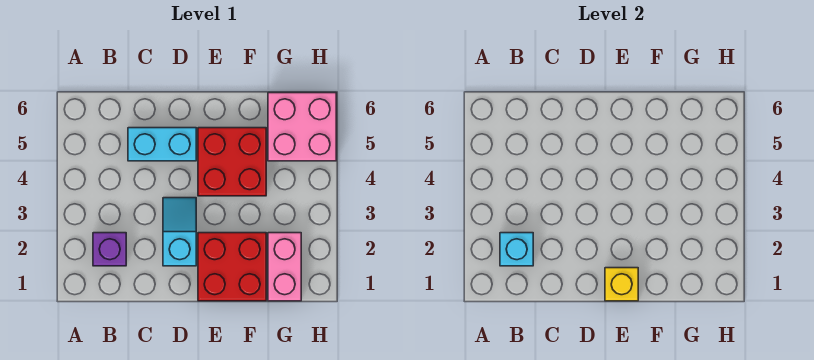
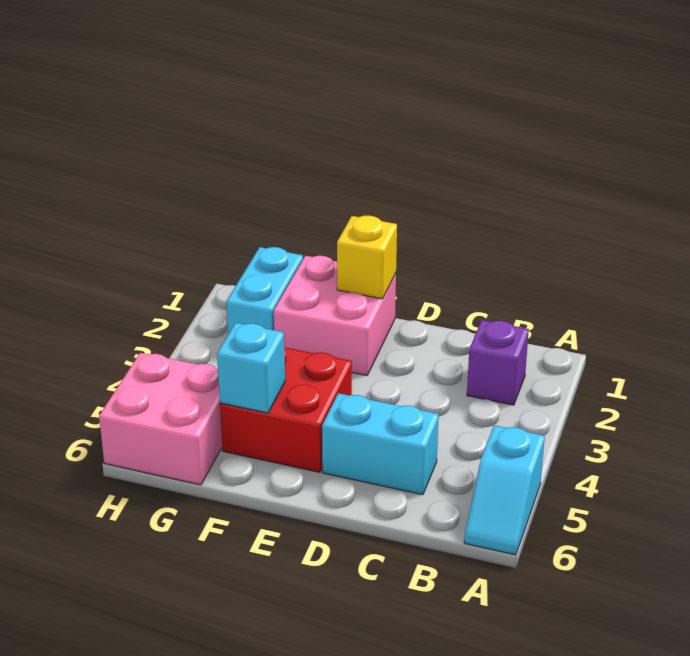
cyan brick B2 level 2 -> cyan brick F5 level 2
cyan slope D2:D3 level 1 top 2 -> cyan slope A5:A6 level 1 top 5
red brick E1:F2 level 1 -> pink brick E1:F2 level 1
pink brick G1:G2 level 1 -> cyan brick G1:G2 level 1

